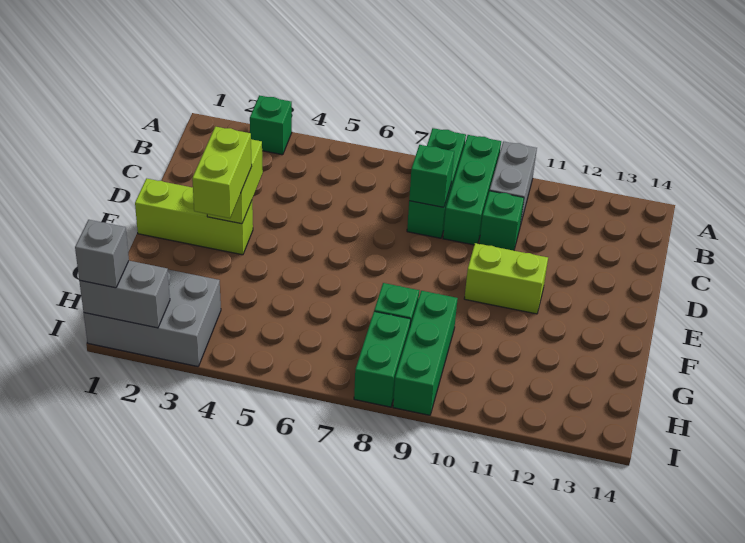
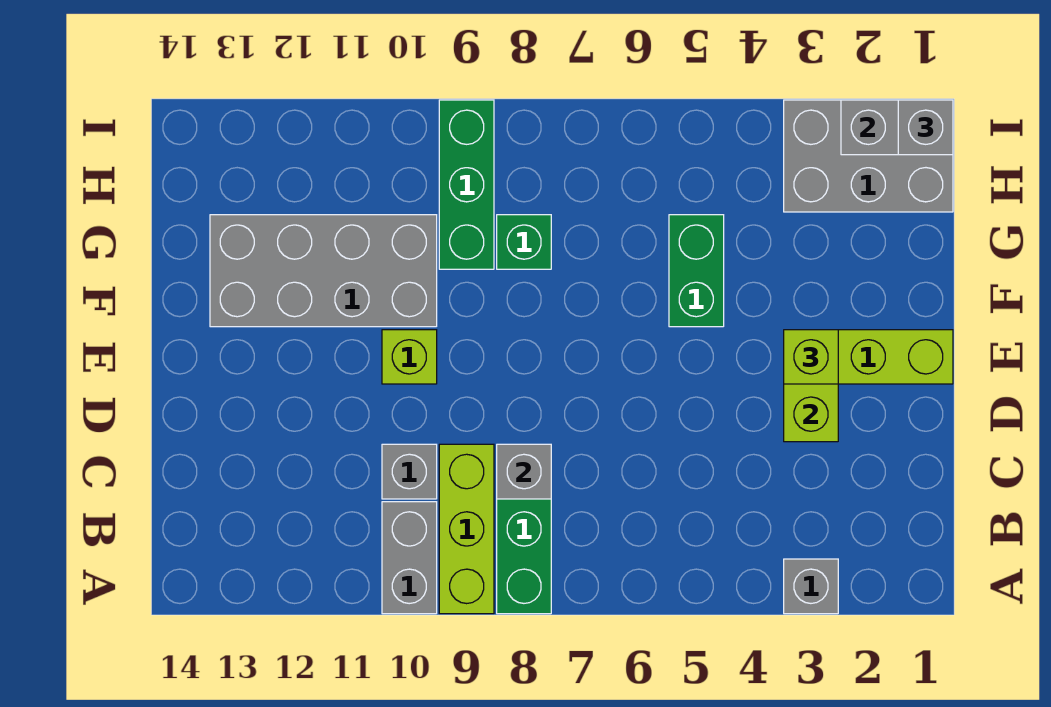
green brick A3 level 1 -> grey brick A3 level 1
green brick A9:C9 level 1 -> lime brick A9:C9 level 1
green brick C8 level 2 -> grey brick C8 level 2
green brick C10 level 1 -> grey brick C10 level 1
lime brick E3:F3 level 3 -> lime brick E3 level 3
lime brick E10:E11 level 1 -> lime brick E10 level 1
none -> grey brick F10:G13 level 1
green brick H8:I8 level 1 -> green brick F5:G5 level 1

